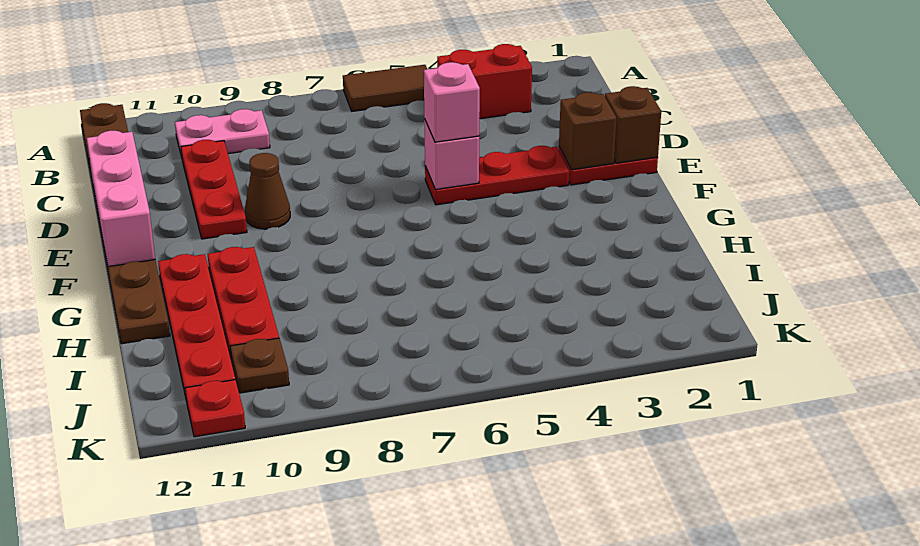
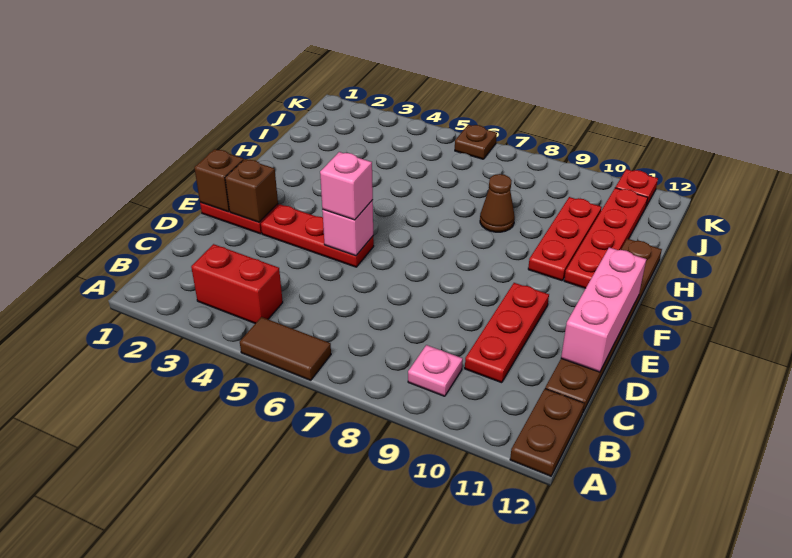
pink plate B9:B10 level 1 -> pink plate B9 level 1
brown cone E9 level 1 -> brown cone H8 level 1
brown plate J10 level 1 -> brown plate K6 level 1

